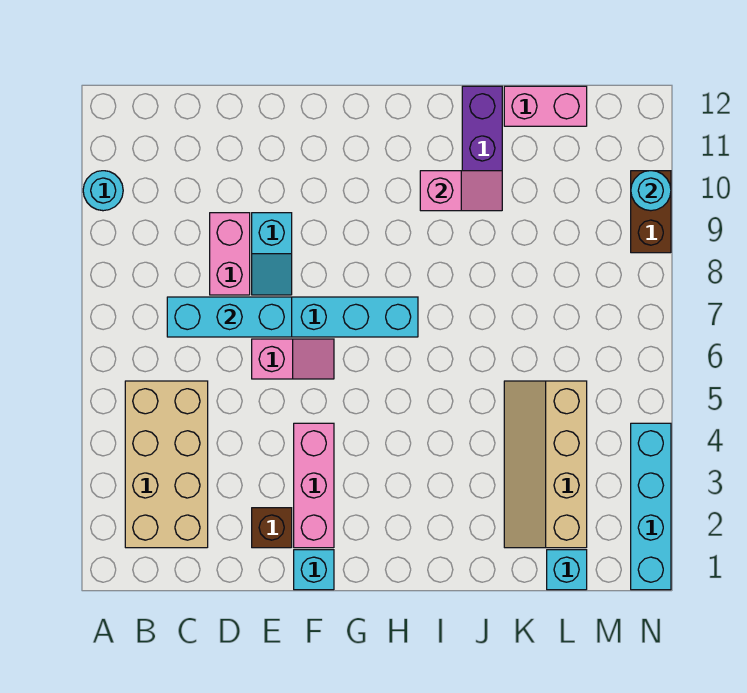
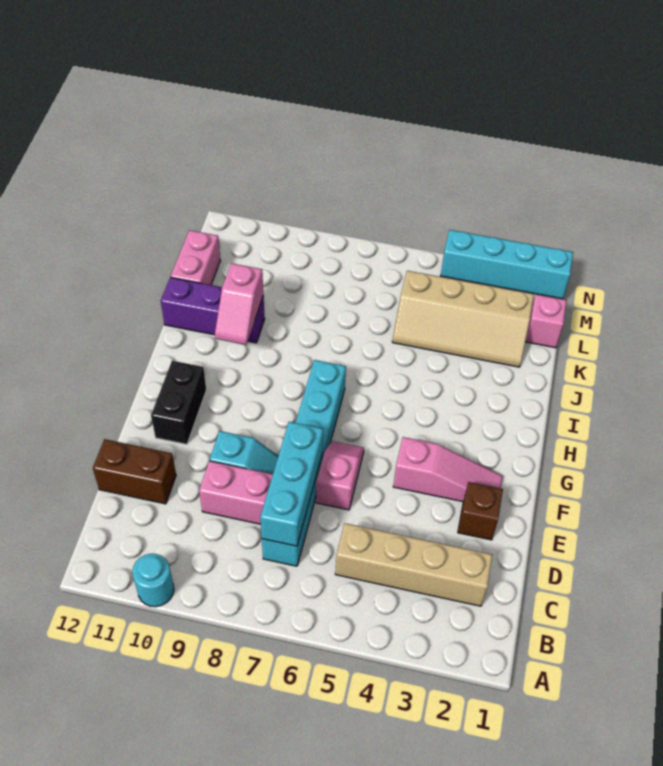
tan brick B2:C5 level 1 -> tan brick C2:C5 level 1
cyan brick F1 level 1 -> none
pink brick F2:F4 level 1 -> pink slope F2:F4 level 1 top 4
none -> black brick F11:G11 level 1
pink slope I10:J10 level 2 top I -> pink slope I10:J10 level 2 top J
cyan brick L1 level 1 -> pink brick L1 level 1
brown brick N9:N10 level 1 -> brown brick D11:D12 level 1
cyan round brick N10 level 2 -> none

